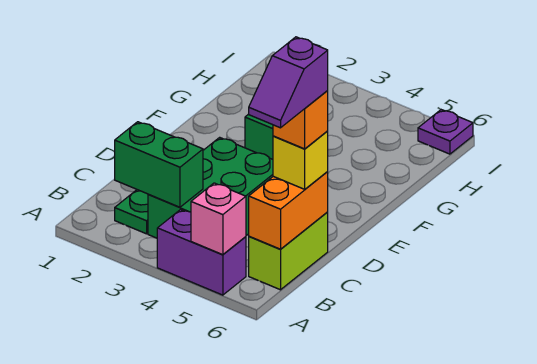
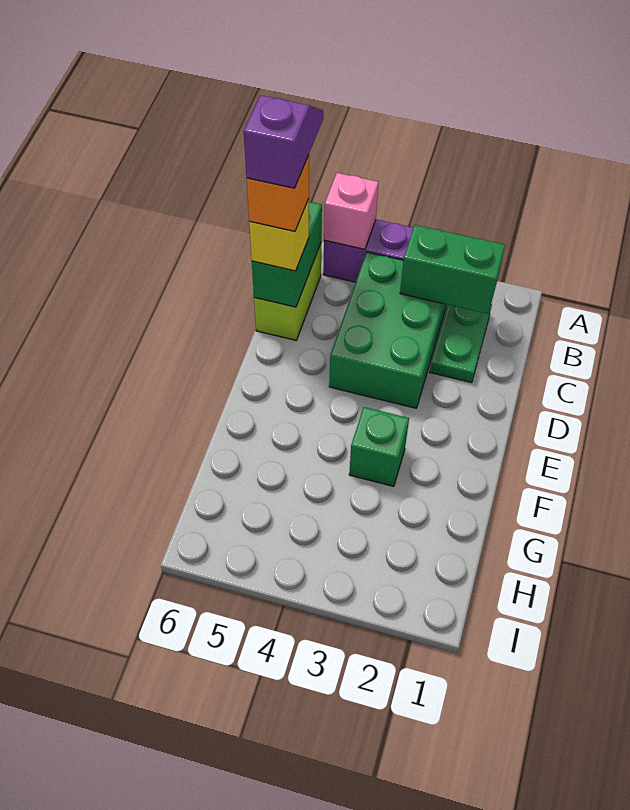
orange brick B6:C6 level 2 -> green brick B6:C6 level 2
purple plate I6 level 1 -> none

